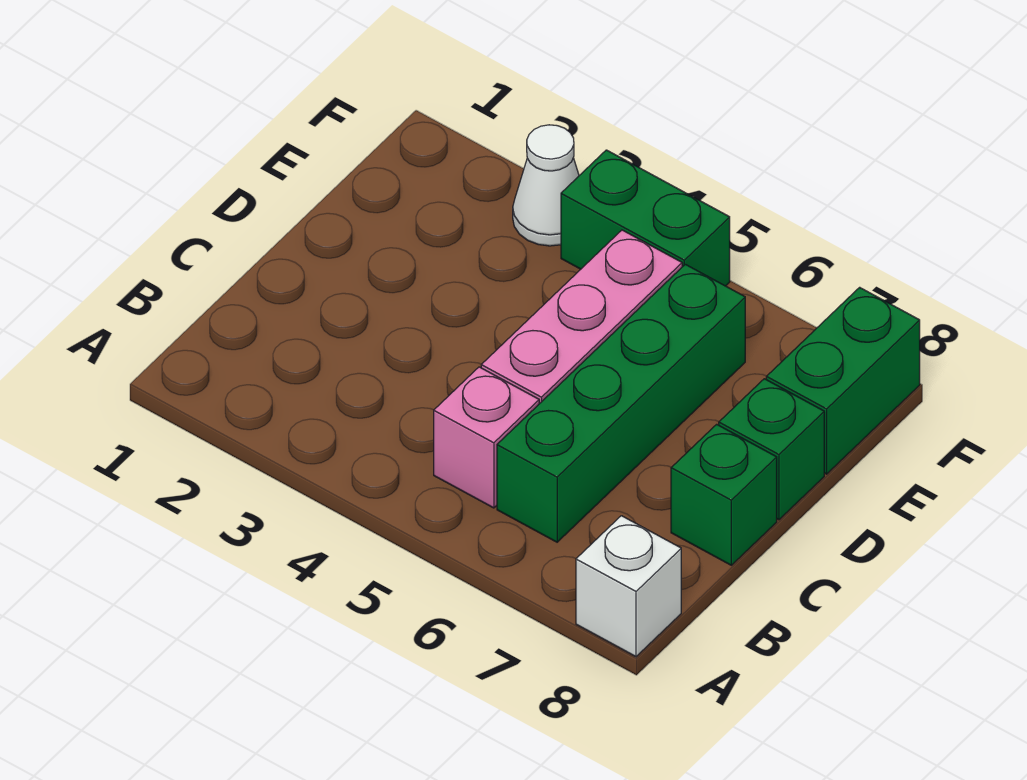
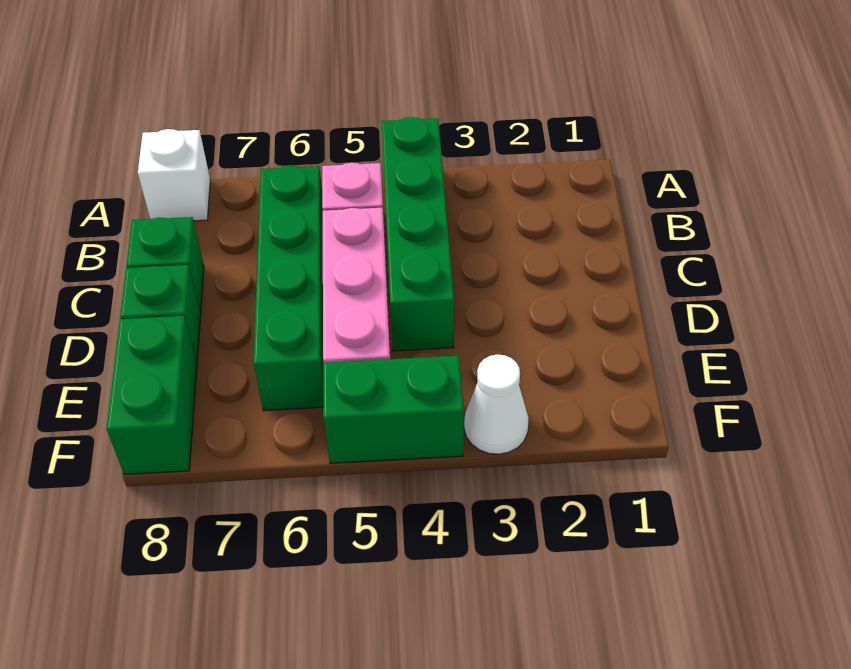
none -> green brick A4:D4 level 1

